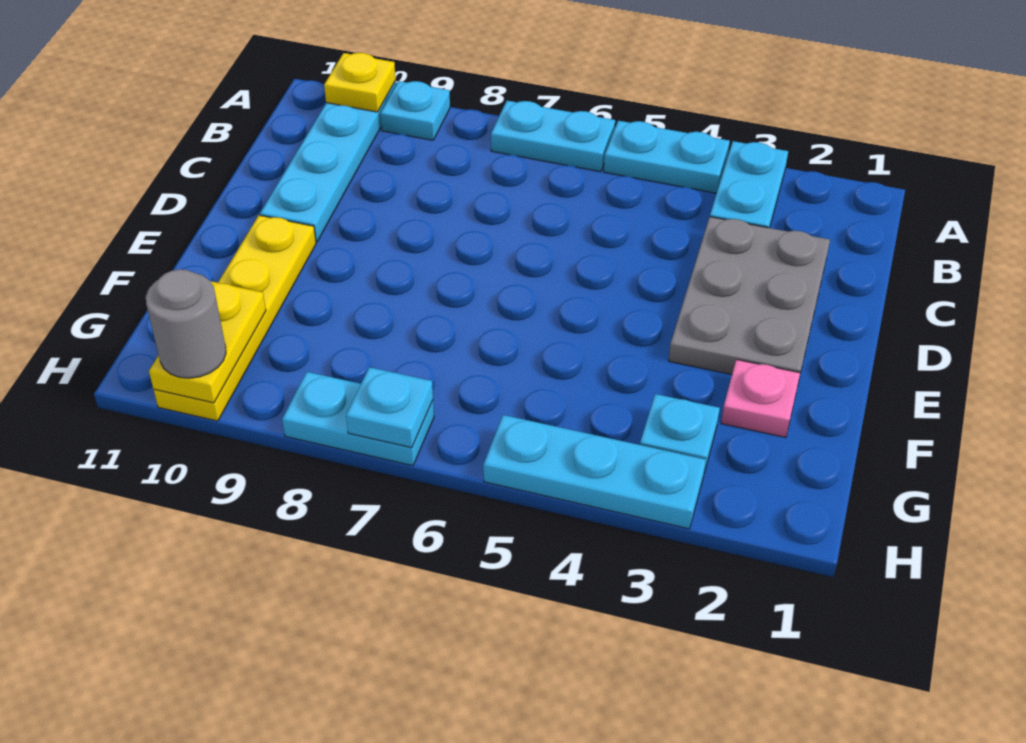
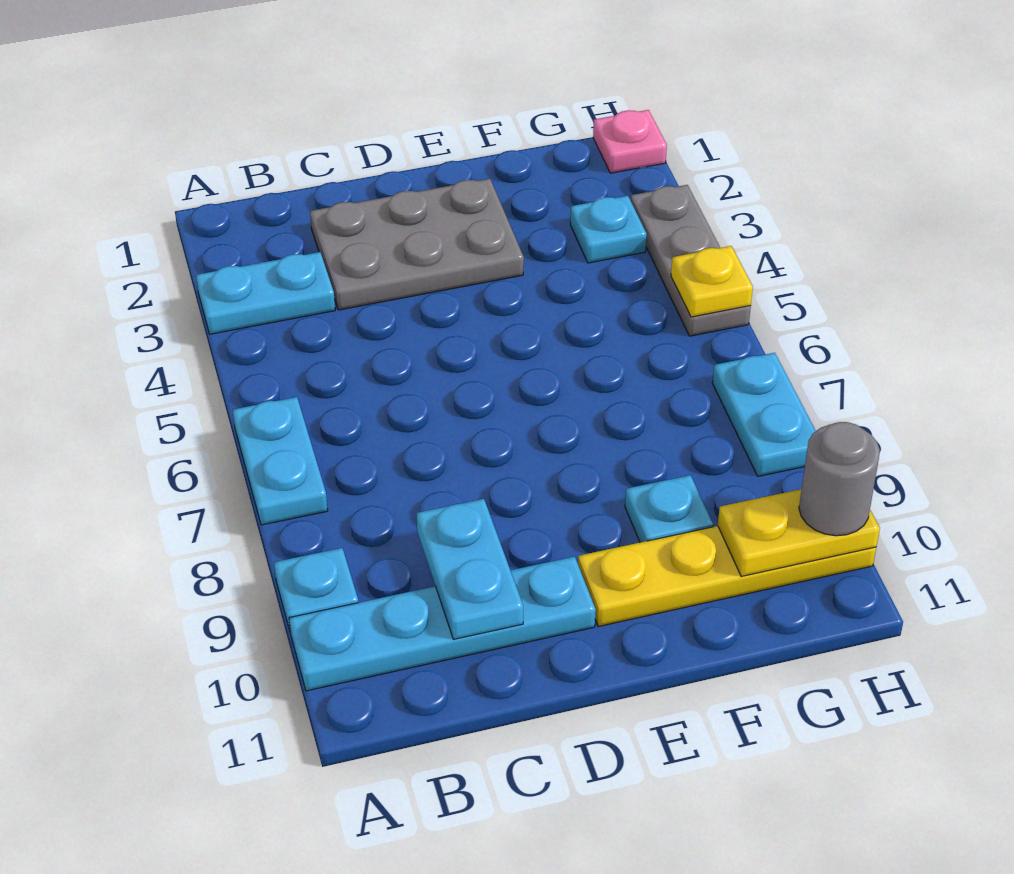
cyan plate A4:A5 level 1 -> cyan plate C9:C10 level 2
yellow plate A10 level 2 -> yellow plate H5 level 2
pink plate F2 level 1 -> pink plate H1 level 1
cyan plate H3:H5 level 1 -> grey plate H3:H5 level 1
cyan plate H7 level 2 -> cyan plate F9 level 1

